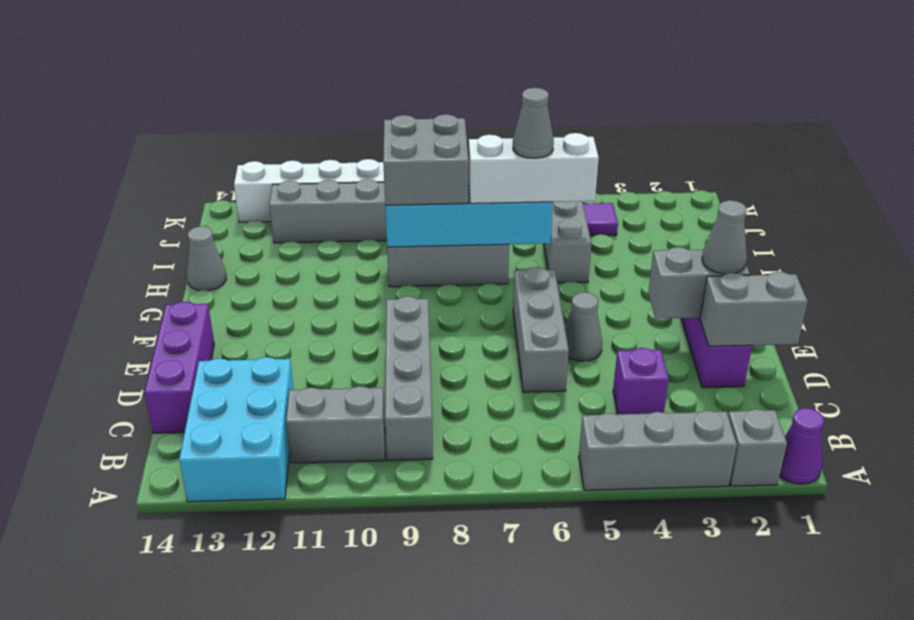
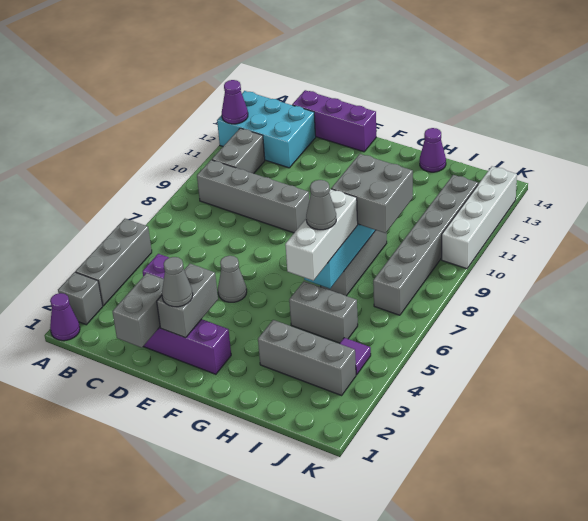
none -> purple cone A12 level 2
grey brick D6:F6 level 1 -> grey brick H3:J3 level 1
grey cone H14 level 1 -> purple cone H14 level 1

